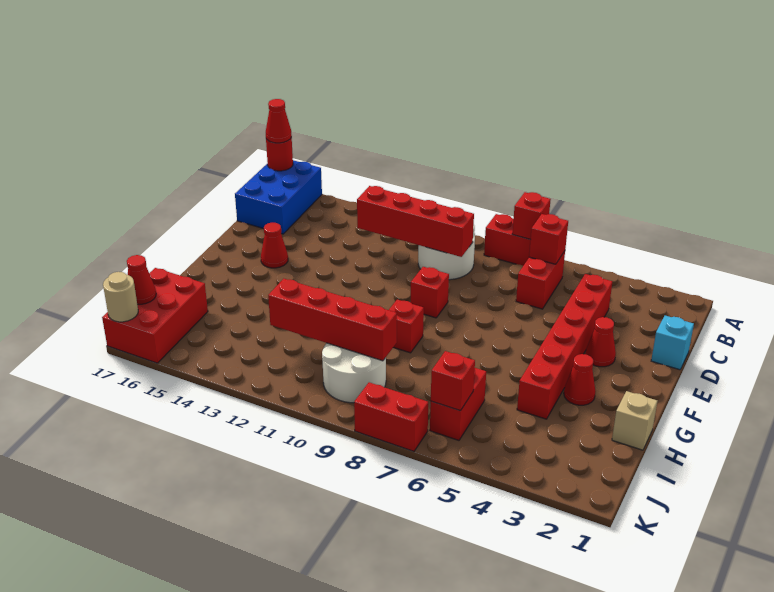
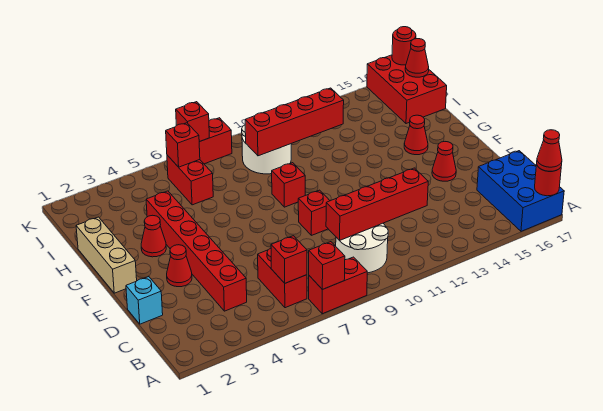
none -> red cone G15 level 1
tan brick H1 level 1 -> tan brick F1:H1 level 1
none -> red brick K7 level 2
tan round brick K17 level 2 -> red round brick K17 level 2

